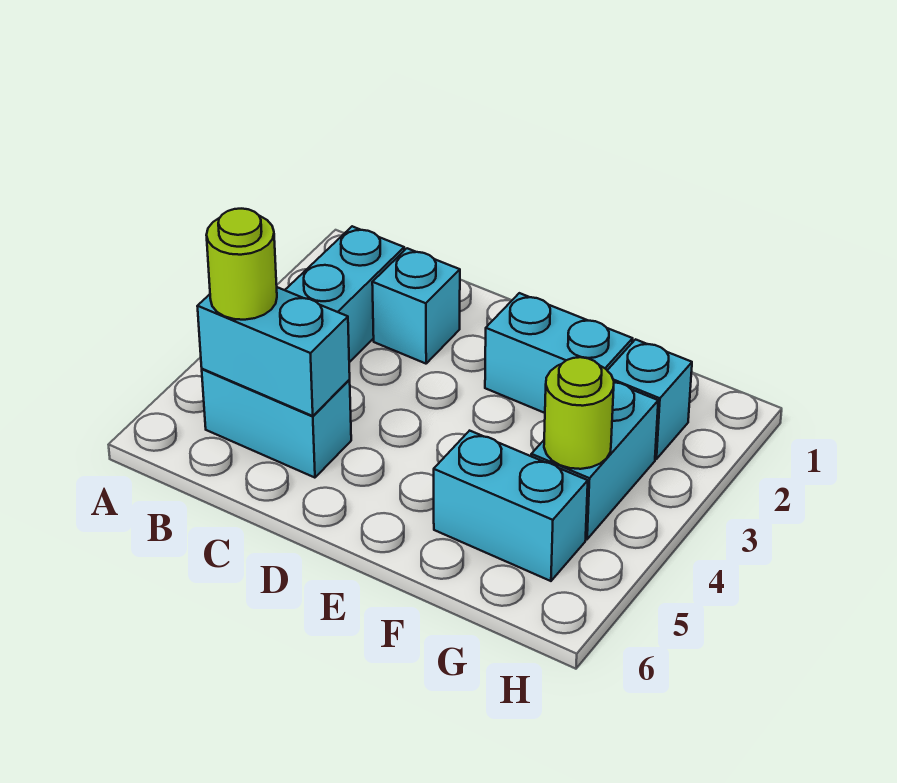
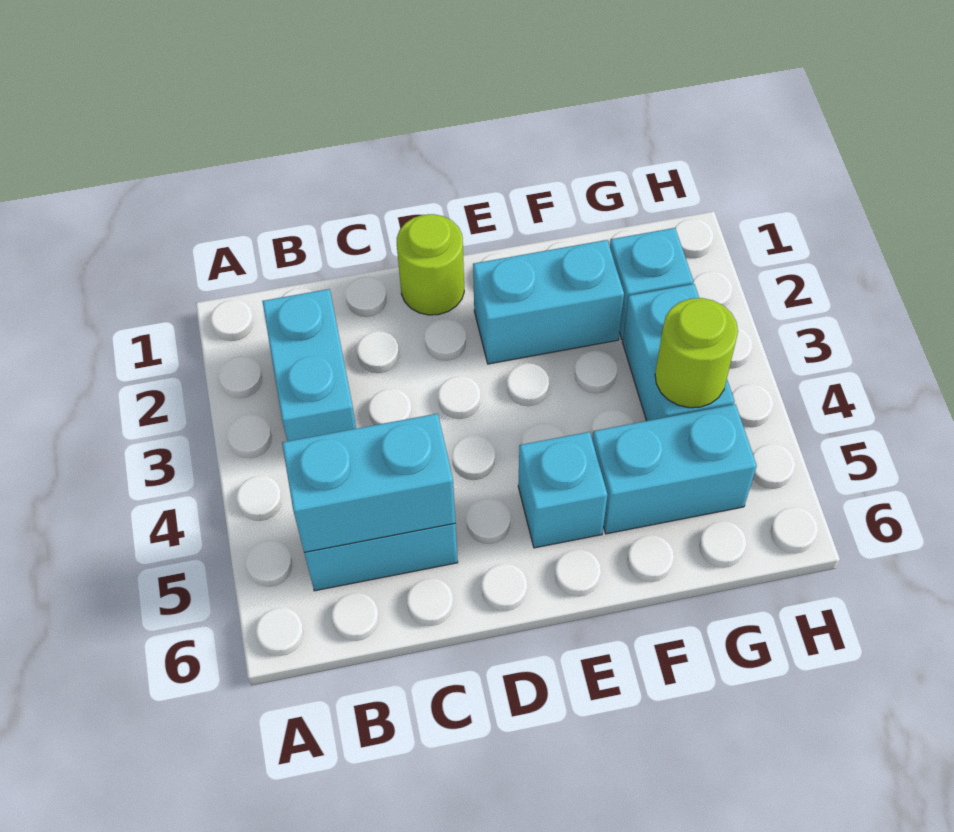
lime round brick B5 level 3 -> lime round brick D1 level 1
cyan brick C2 level 1 -> cyan brick E5 level 1

